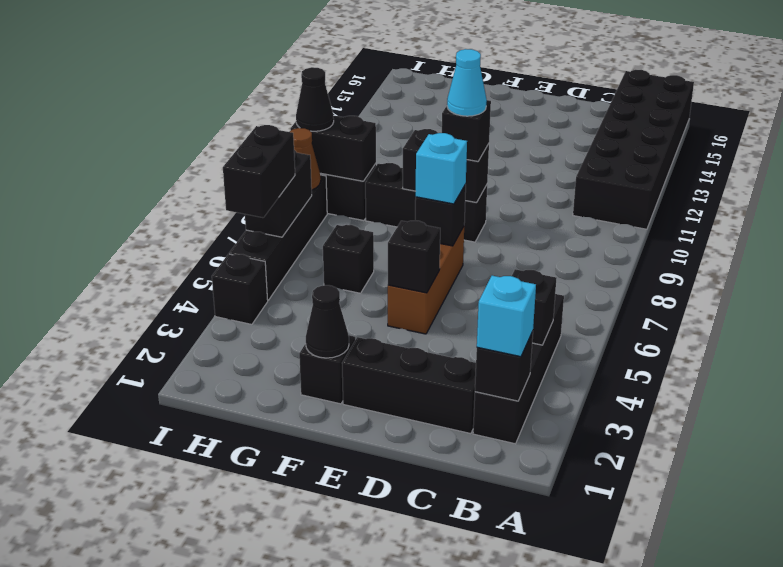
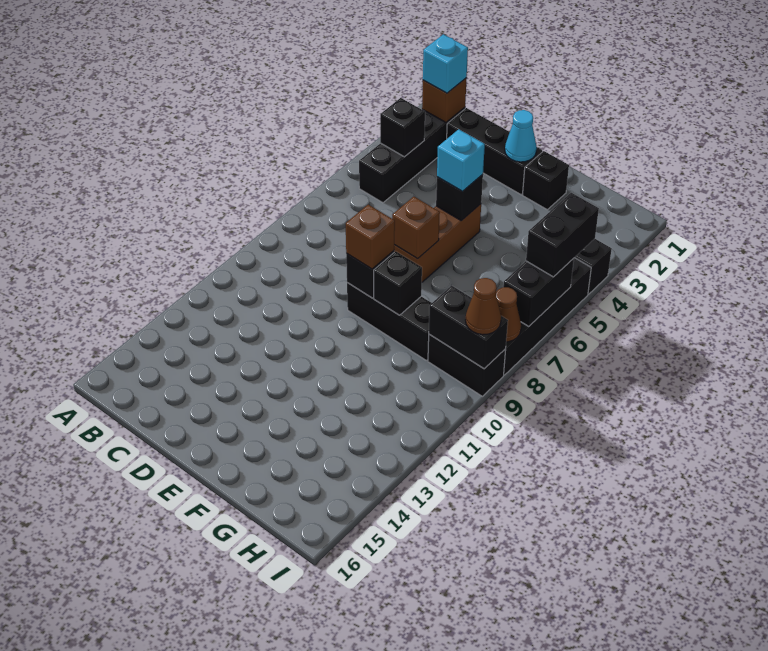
black brick A11:B16 level 1 -> none
black brick B2 level 2 -> brown brick B2 level 2
black brick E7 level 2 -> brown brick E7 level 2
cyan brick E7 level 3 -> cyan brick E5 level 3
black brick E9 level 3 -> brown brick E9 level 3
cyan cone E9 level 4 -> cyan cone E2 level 2
black cone F2 level 2 -> none
black brick G6 level 1 -> none
black cone I9 level 3 -> brown cone I9 level 3

